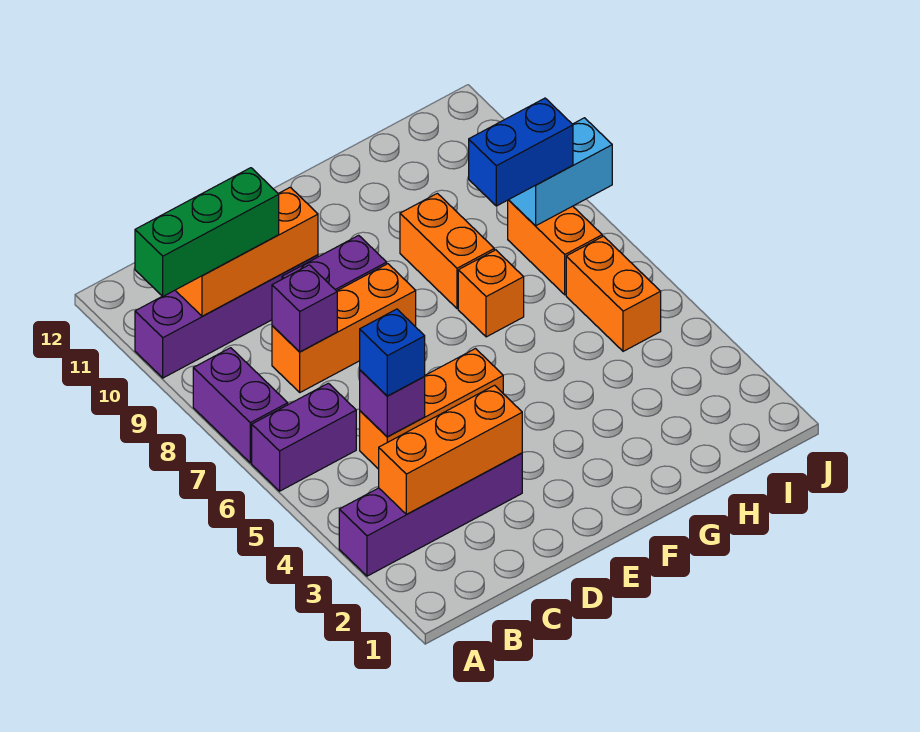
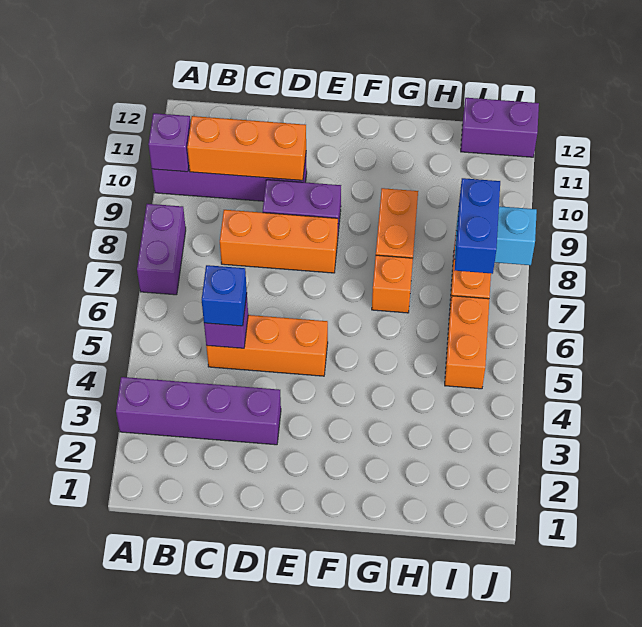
purple brick A6:B6 level 1 -> purple brick I12:J12 level 1
green brick A10:C10 level 3 -> none
orange brick B3:D3 level 2 -> none
purple brick C8 level 2 -> purple brick A10 level 2
blue brick H8:I8 level 3 -> blue brick I7:I8 level 3

